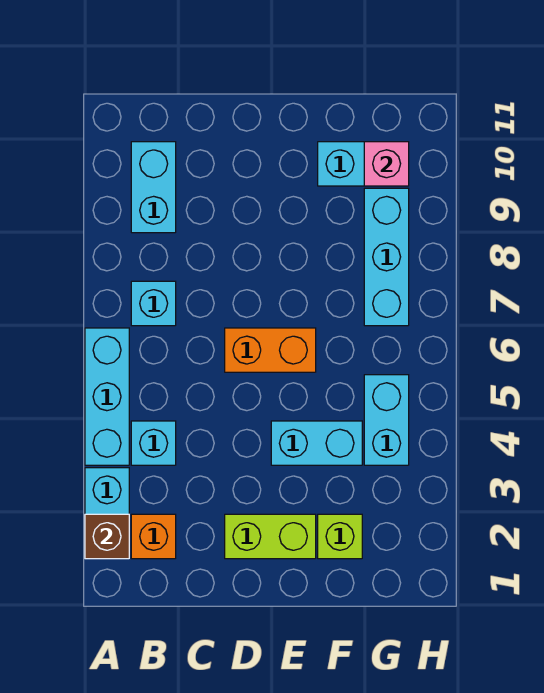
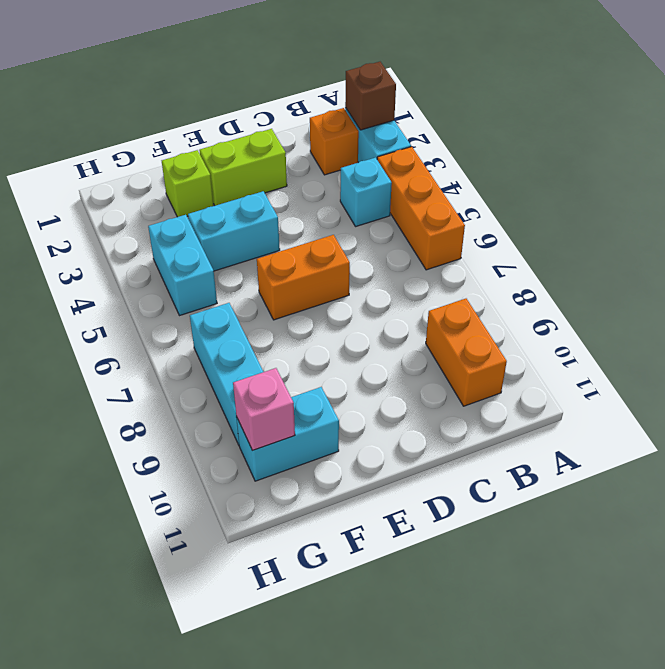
cyan brick A4:A6 level 1 -> orange brick A4:A6 level 1
cyan brick B7 level 1 -> none
cyan brick B9:B10 level 1 -> orange brick B9:B10 level 1

